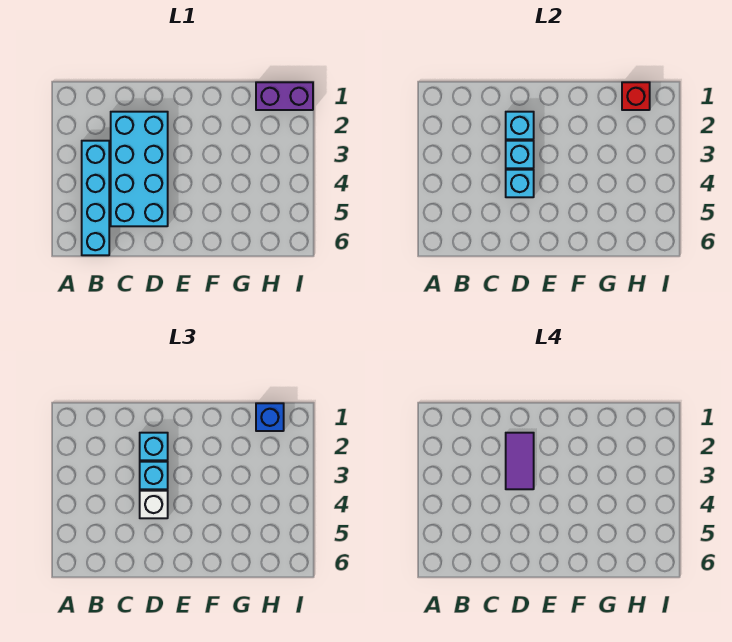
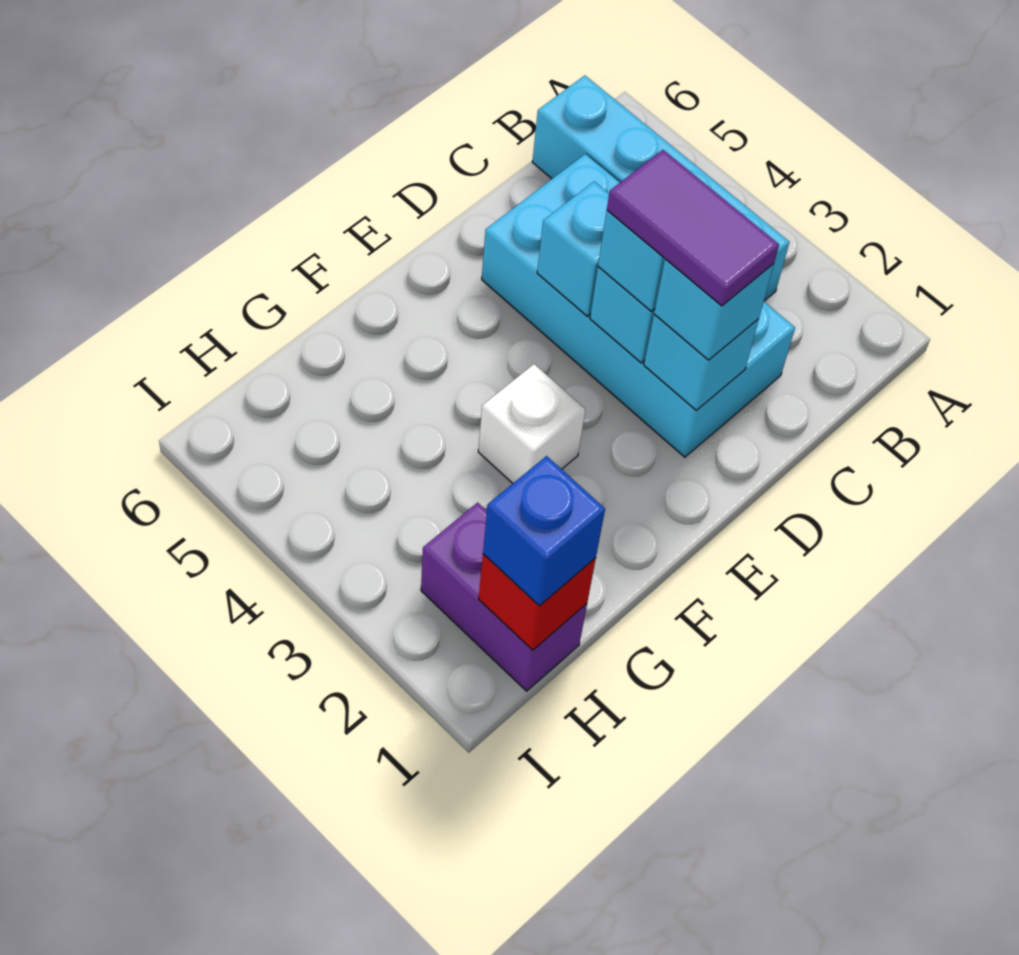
white brick D4 level 3 -> white brick F3 level 1
purple brick H1:I1 level 1 -> purple brick H1:H2 level 1

